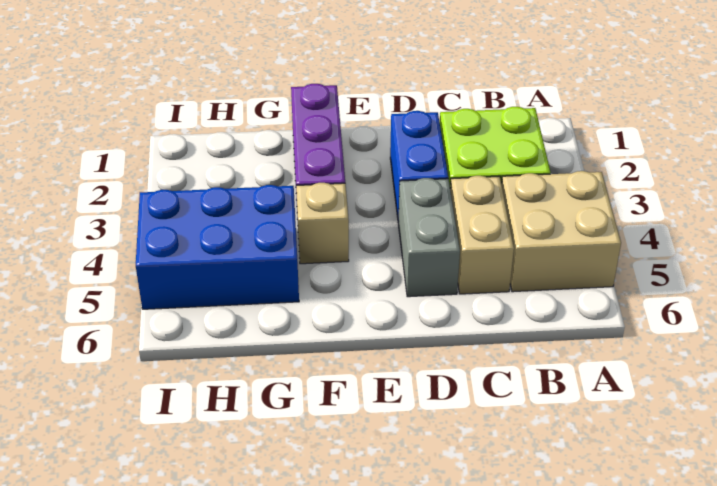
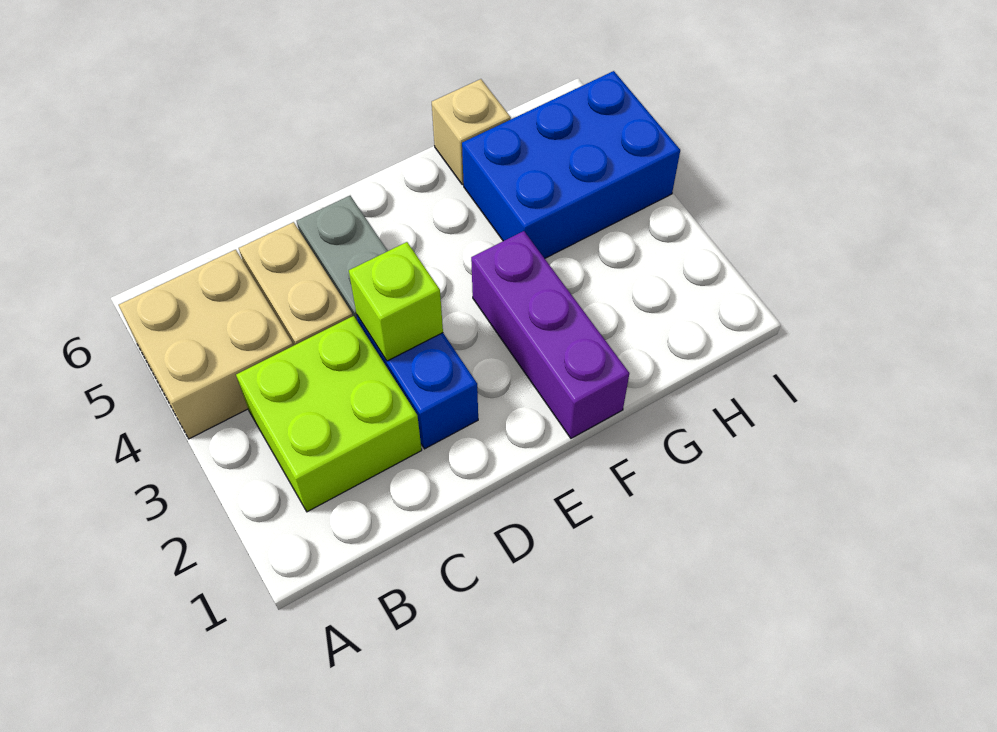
none -> lime brick D3 level 2
tan brick F4 level 1 -> tan brick G6 level 1

